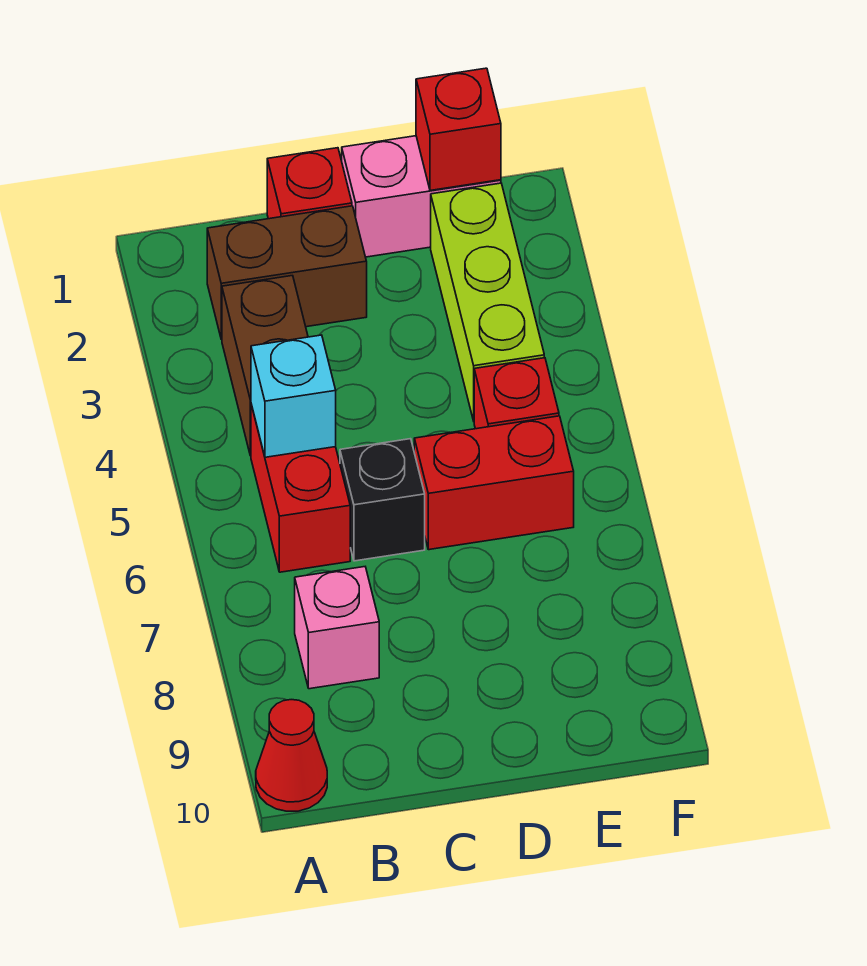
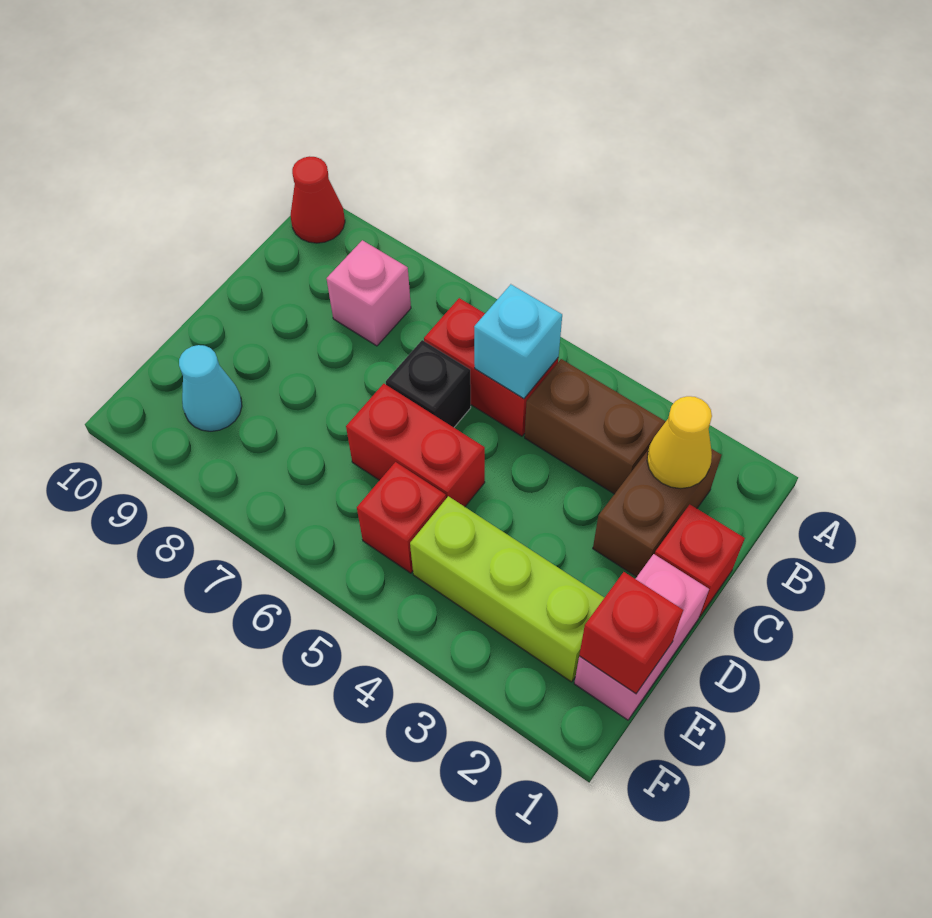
none -> yellow cone B2 level 2
red brick D6:E6 level 1 -> red brick D5:D6 level 1
none -> cyan cone E9 level 1

